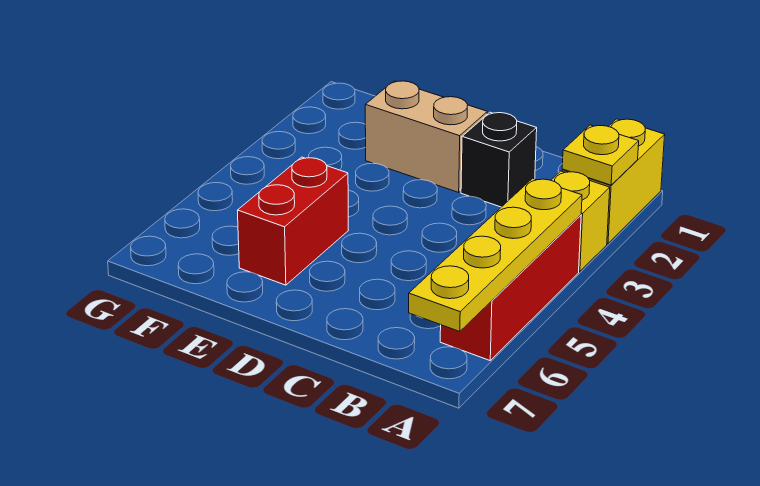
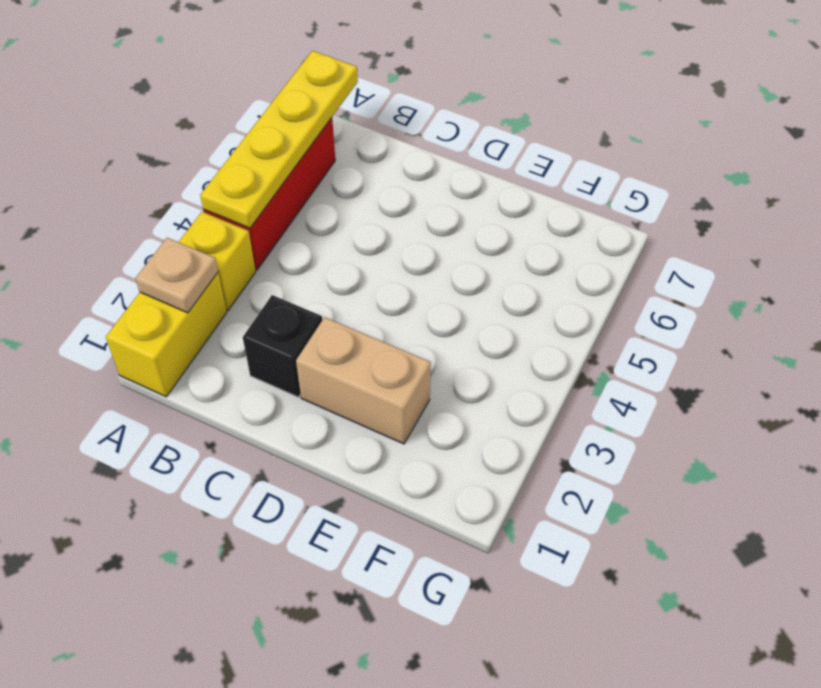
yellow plate A2 level 2 -> tan plate A2 level 2
red brick E5:E6 level 1 -> none

